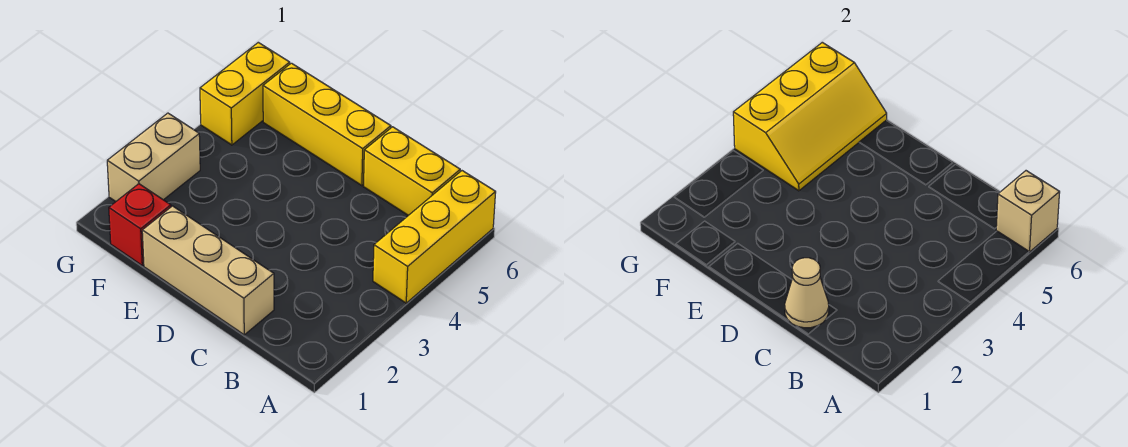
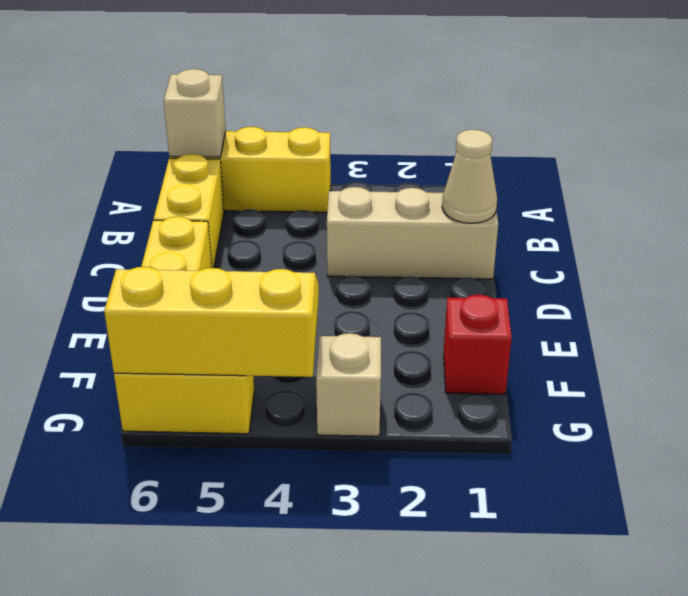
tan brick C1:E1 level 1 -> tan brick C1:C3 level 1
tan brick G2:G3 level 1 -> tan brick G3 level 1

